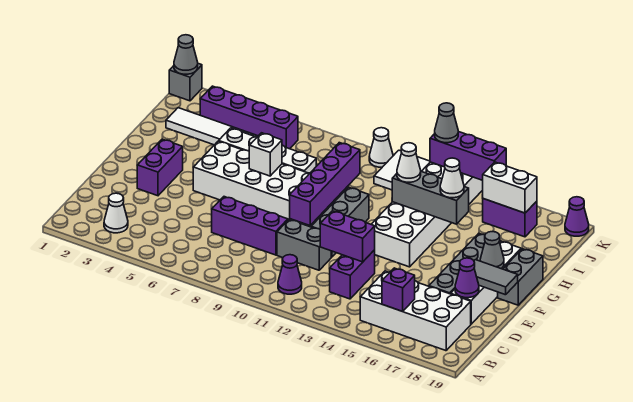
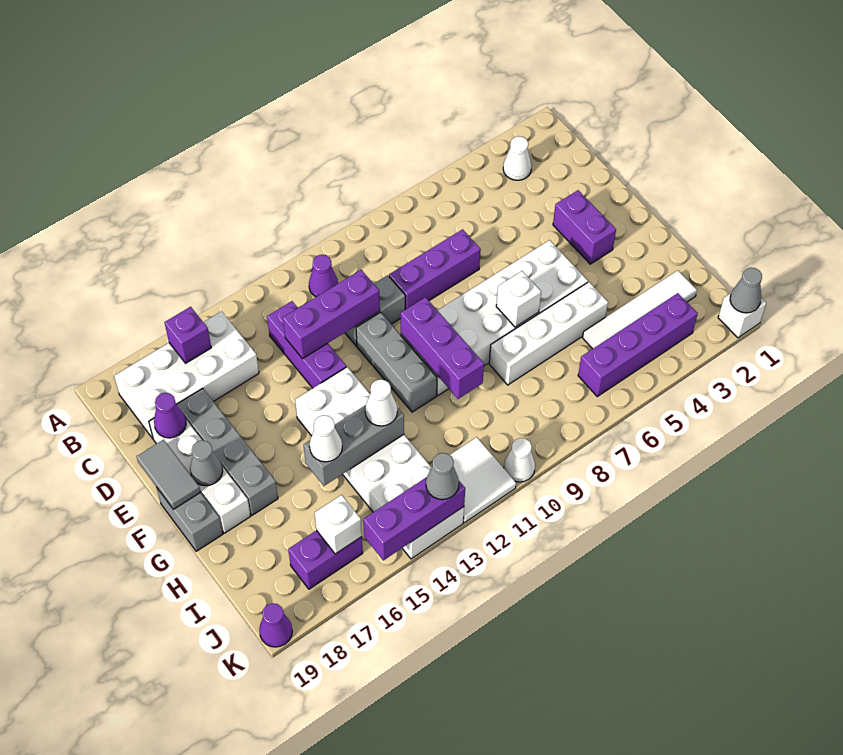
purple brick C13:D13 level 1 -> purple brick C13:E13 level 1
purple brick D12:D13 level 2 -> purple brick D11:D13 level 2
purple brick E10:H10 level 2 -> purple brick F10:H10 level 2
grey tile E18:E19 level 2 -> grey tile E19:F19 level 2
white brick J16:J17 level 2 -> white brick J16 level 2
grey brick K1 level 1 -> white brick K1 level 1

